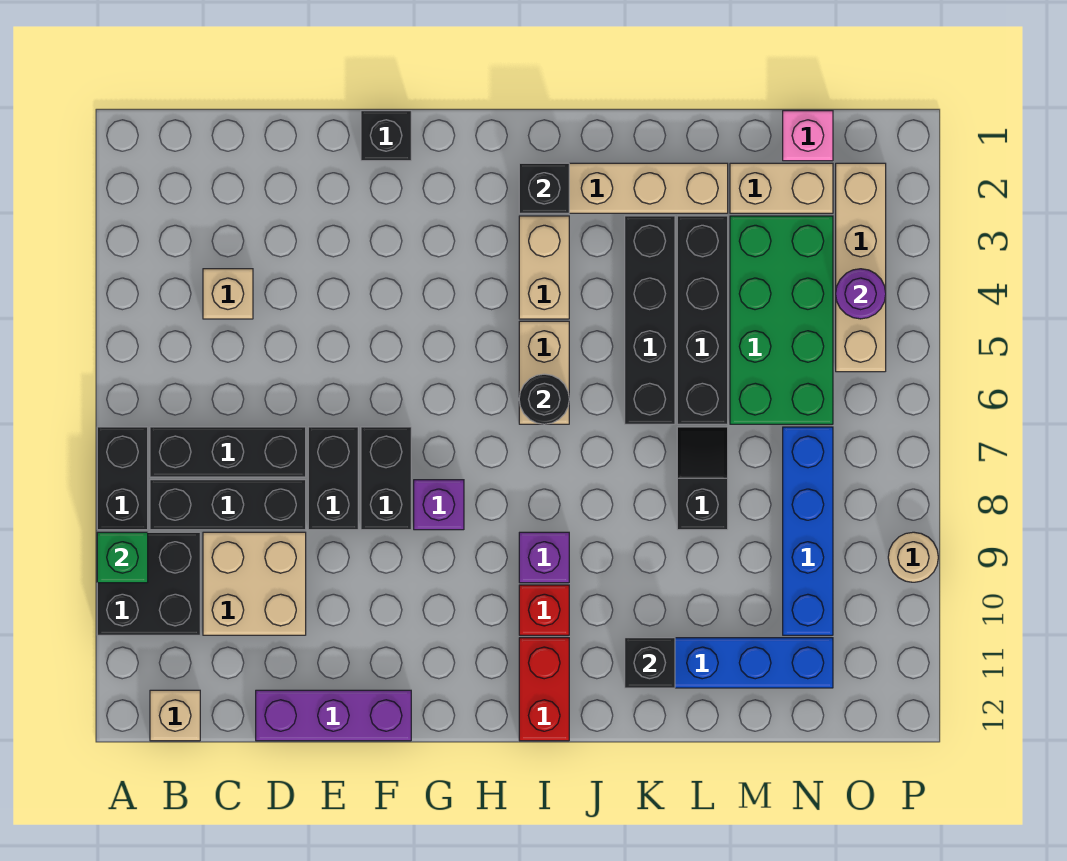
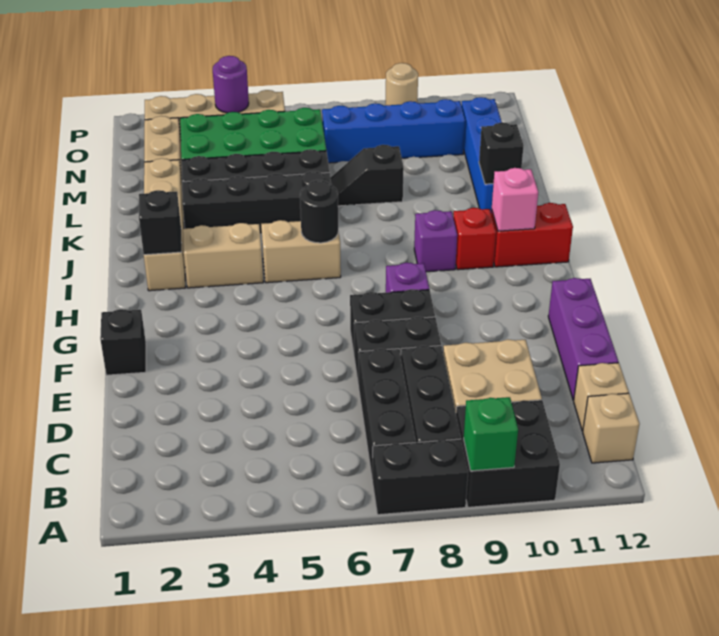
tan brick C4 level 1 -> tan brick C12 level 1
pink brick N1 level 1 -> pink brick I11 level 2

